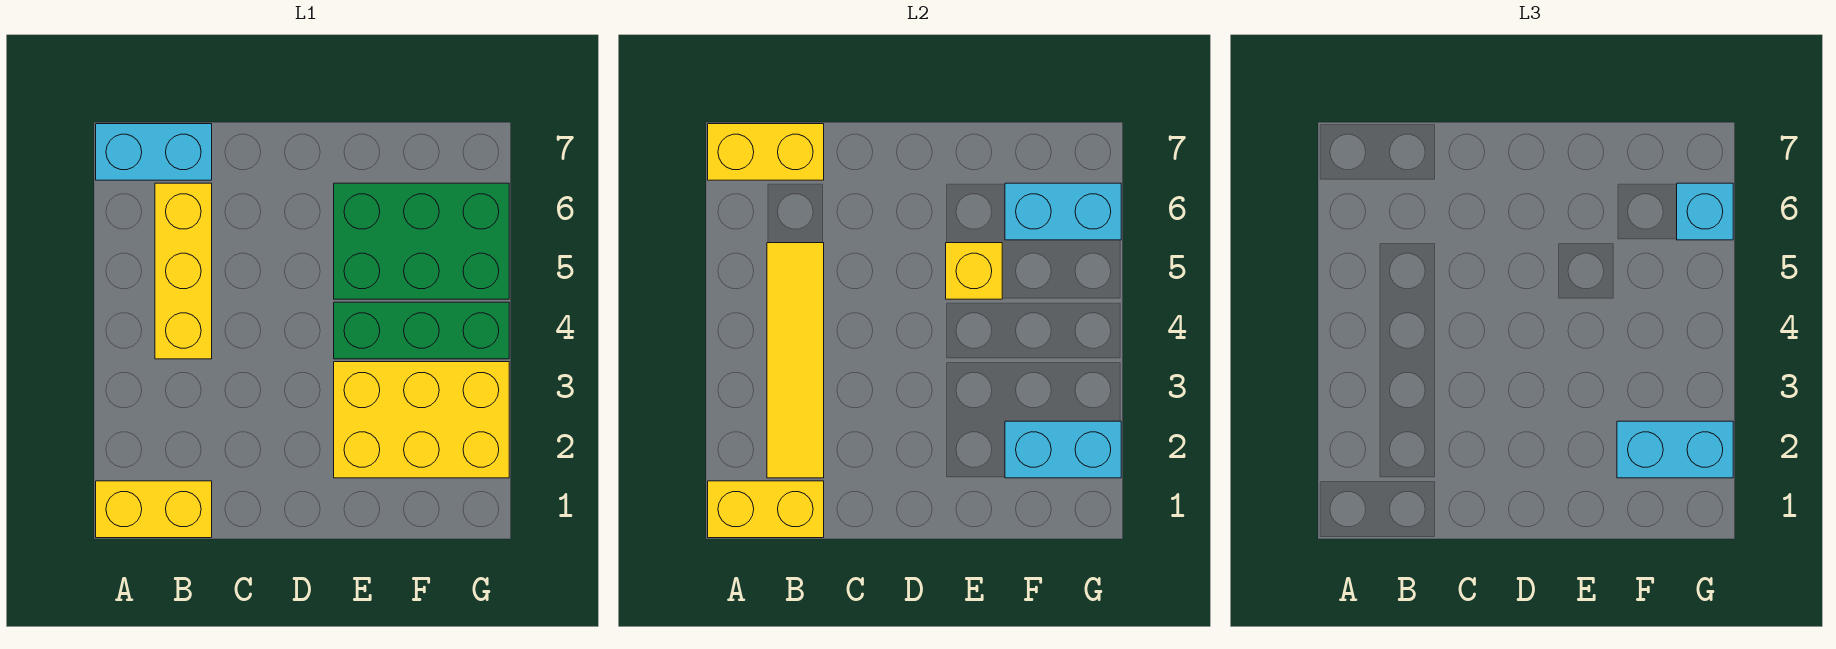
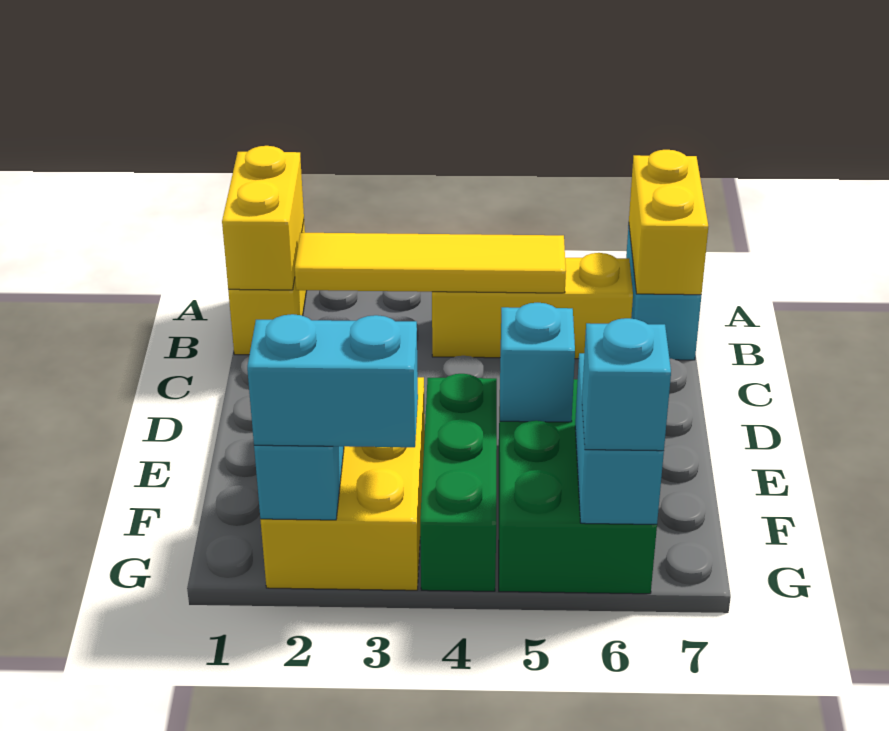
yellow brick E5 level 2 -> cyan brick E5 level 2
cyan brick F2:G2 level 3 -> cyan brick G2:G3 level 3

